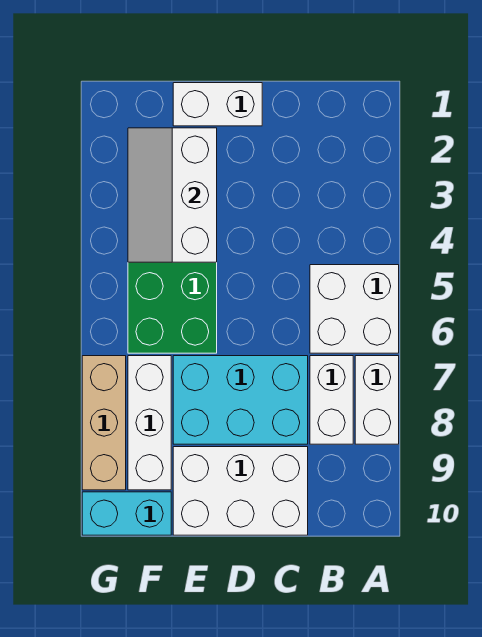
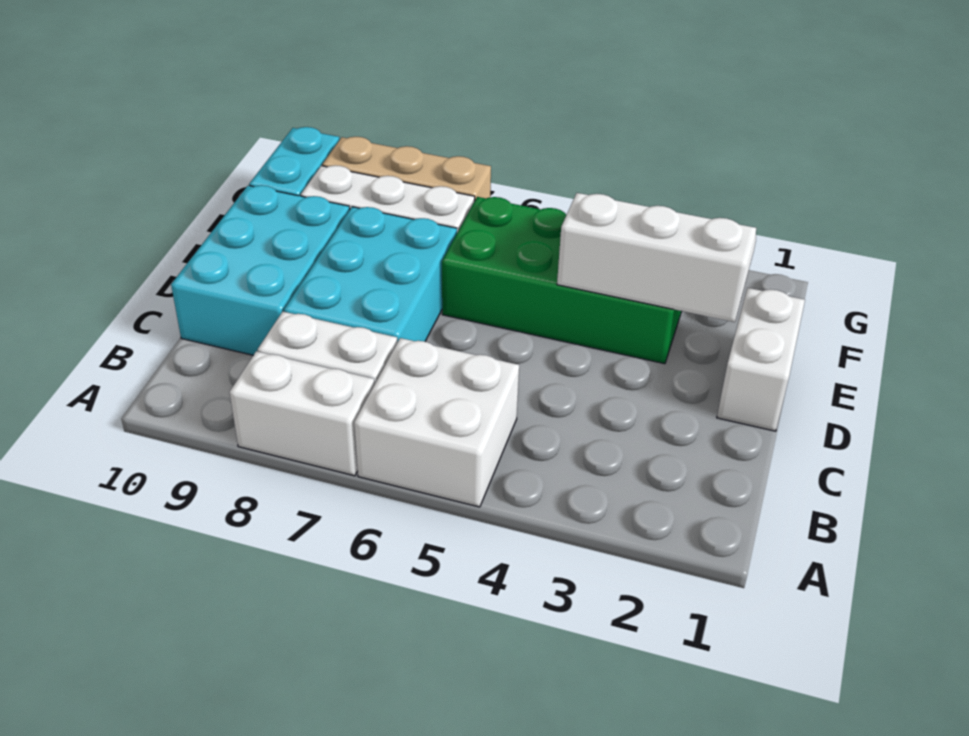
white brick C9:E10 level 1 -> cyan brick C9:E10 level 1

